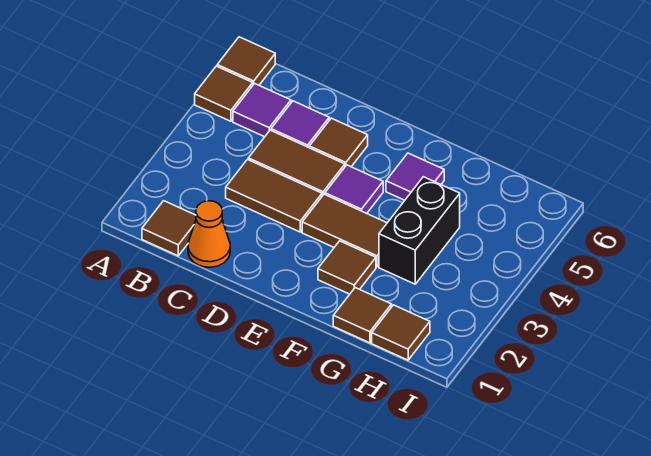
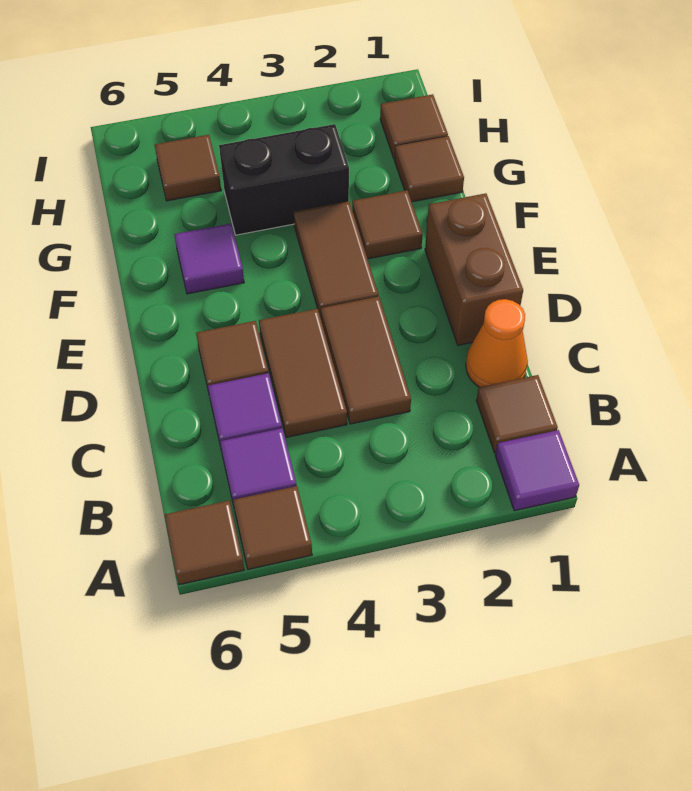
none -> brown brick D1:E1 level 1
purple tile E4 level 1 -> purple tile A1 level 1
none -> brown tile H5 level 1

